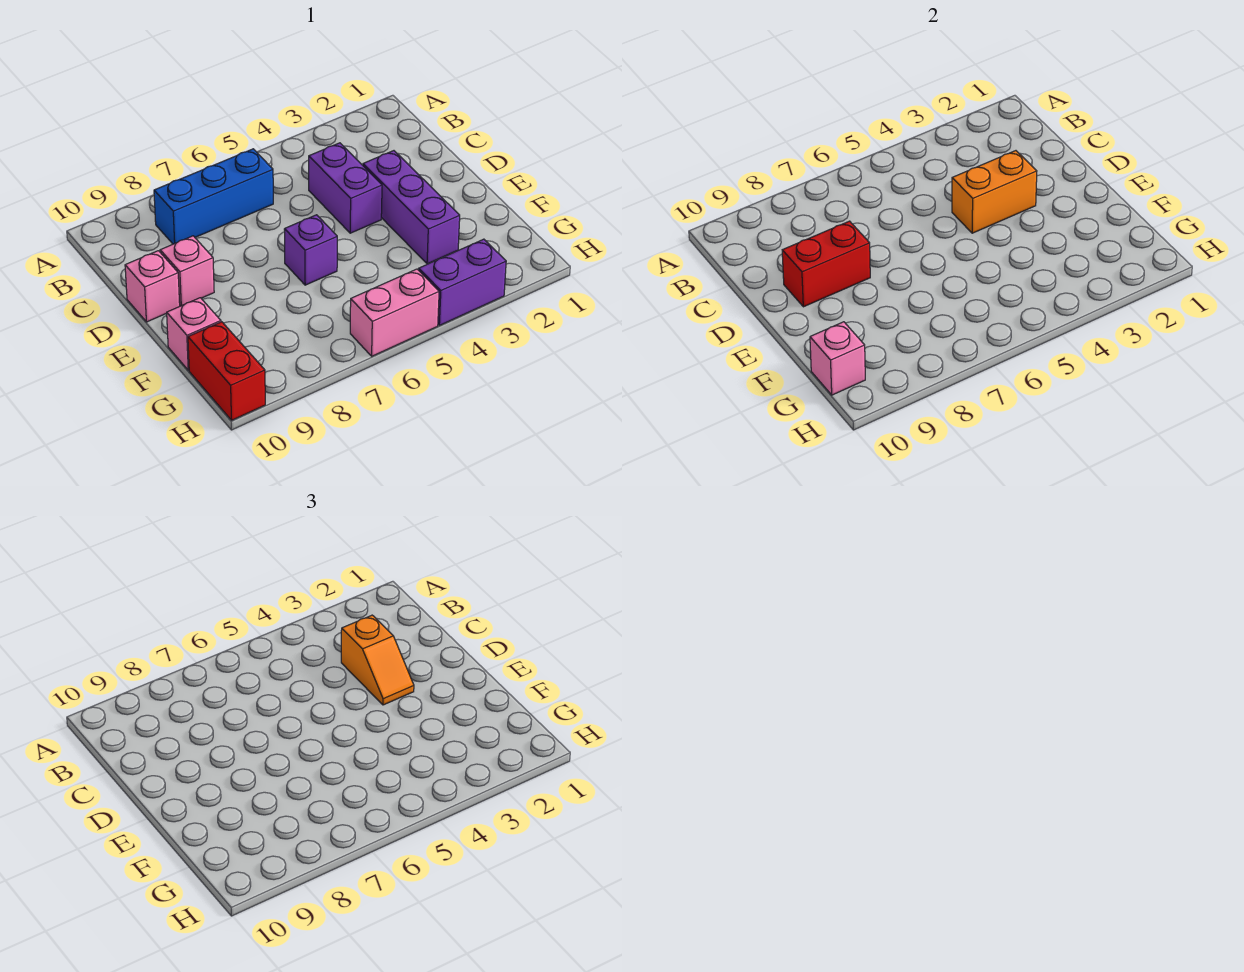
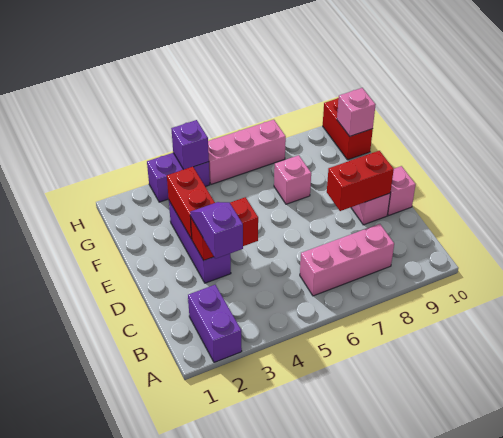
blue brick B6:B8 level 1 -> pink brick B6:B8 level 1
orange slope C3:D3 level 3 top C -> purple slope C3:D3 level 3 top C
purple brick C4:D4 level 1 -> purple brick A2:B2 level 1
orange brick D3:D4 level 2 -> red brick D3:D4 level 2
none -> red brick E3:F3 level 2
purple brick E6 level 1 -> purple brick H4 level 2
pink brick F10 level 1 -> pink brick F7 level 1
pink brick H5:H6 level 1 -> pink brick H5:H7 level 1

